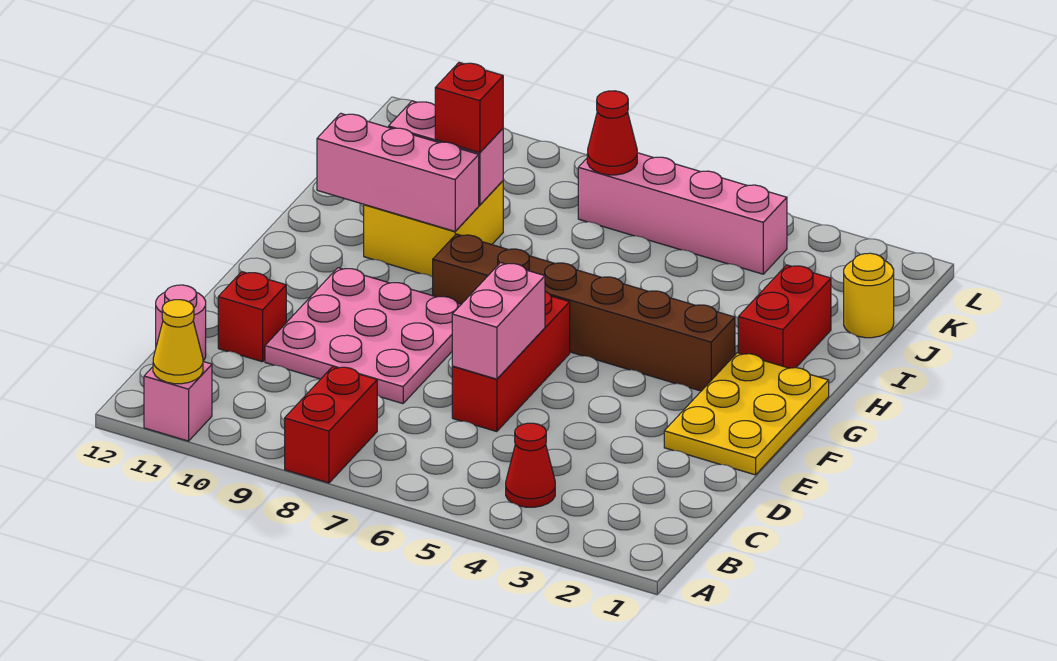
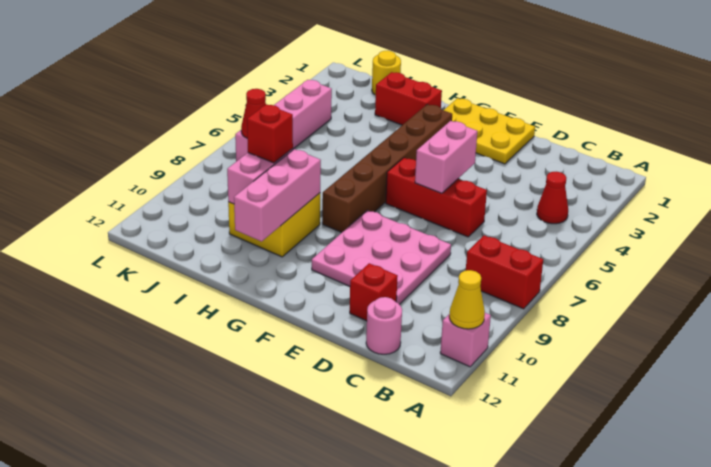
pink brick D6:E6 level 2 -> pink brick E5:E6 level 2

